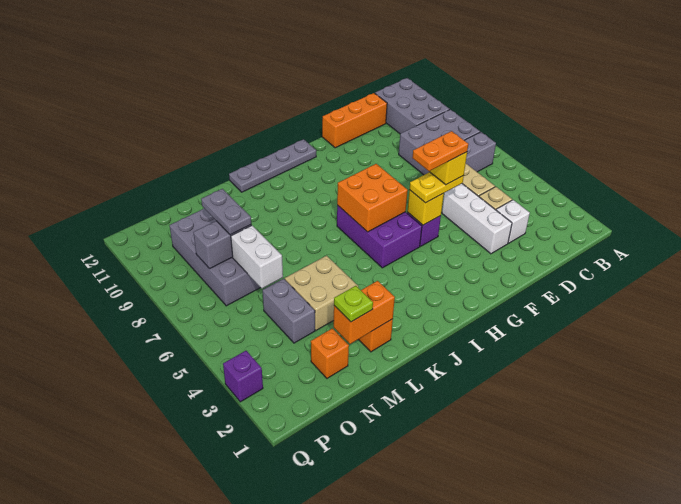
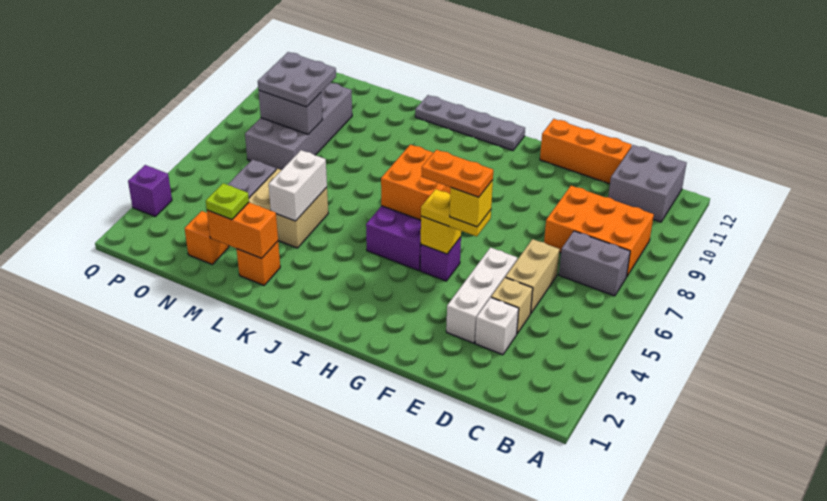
grey brick B8:D9 level 1 -> orange brick B8:D9 level 1
grey brick B10:C12 level 1 -> grey brick B11:C12 level 1
white brick N6:N7 level 2 -> white brick L4:L5 level 2
grey plate N8:N9 level 3 -> grey plate N8:O9 level 3

